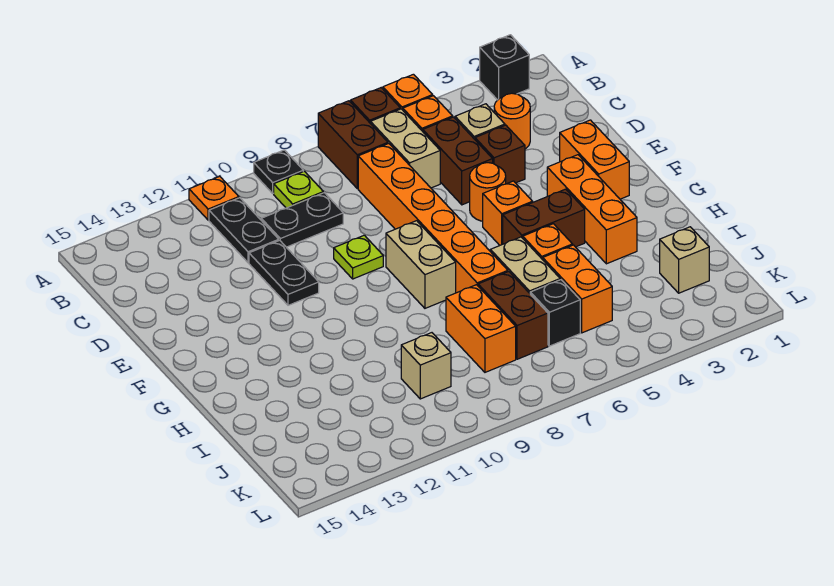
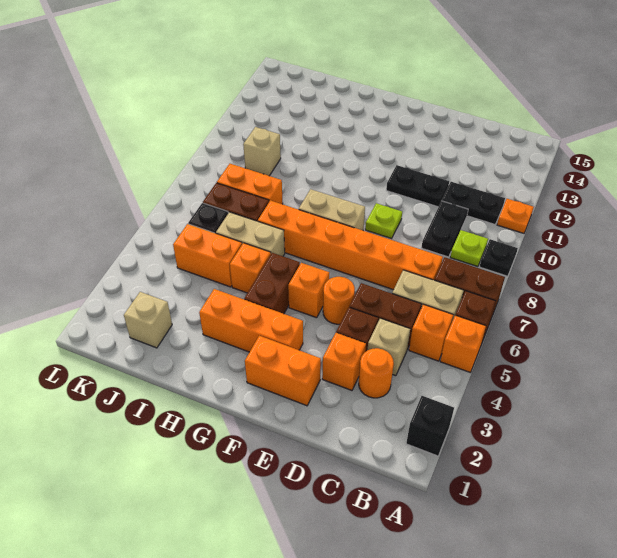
none -> orange brick D3 level 1

